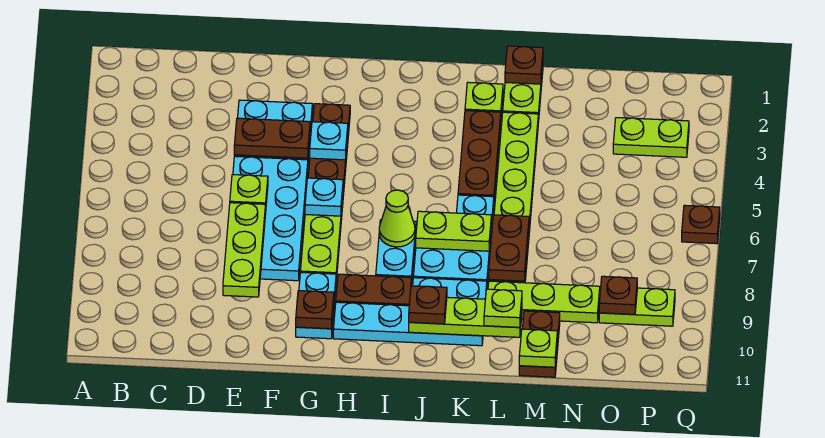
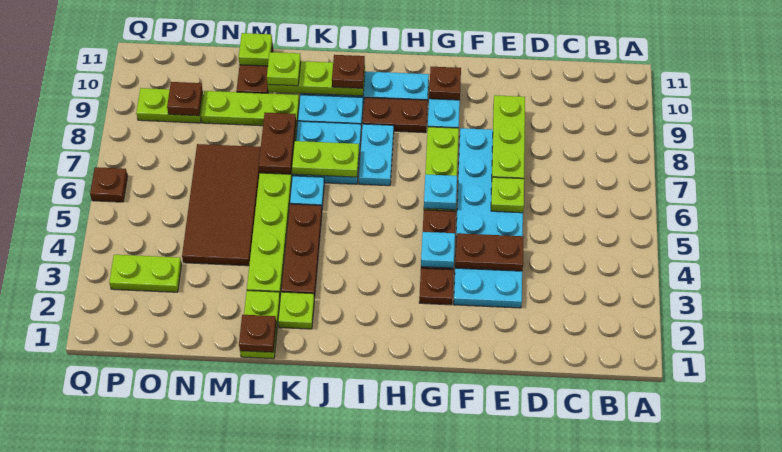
lime cone I7 level 2 -> none
none -> brown tile M4:N7 level 1

